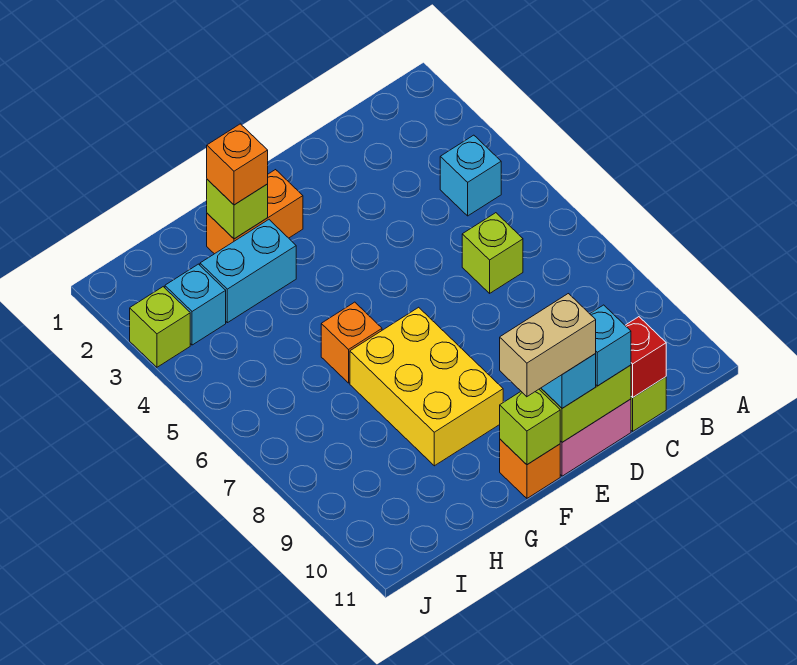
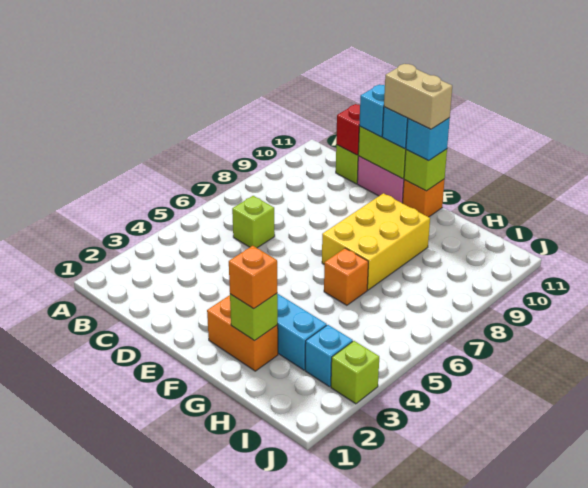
cyan brick B4 level 1 -> cyan brick F11 level 3

